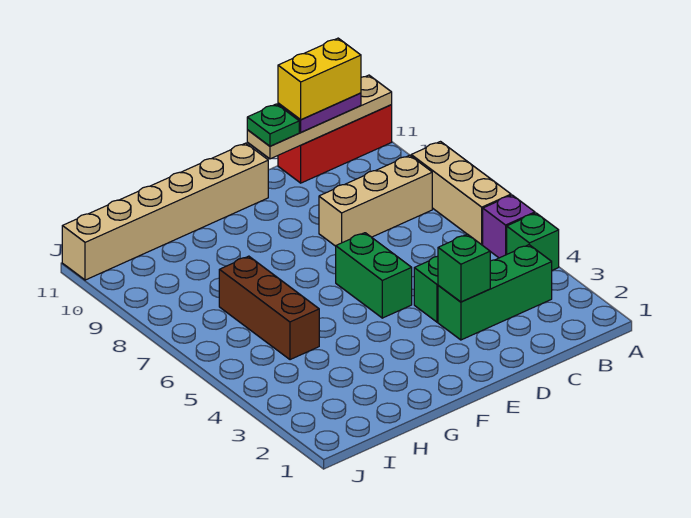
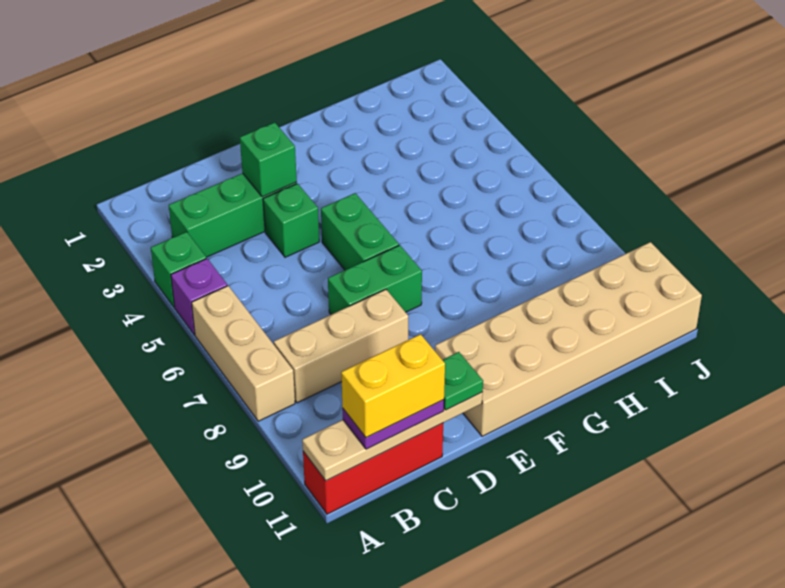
none -> green brick D7:E7 level 1
tan brick E11:J11 level 1 -> tan brick E10:J11 level 1
brown brick H5:H7 level 1 -> none

